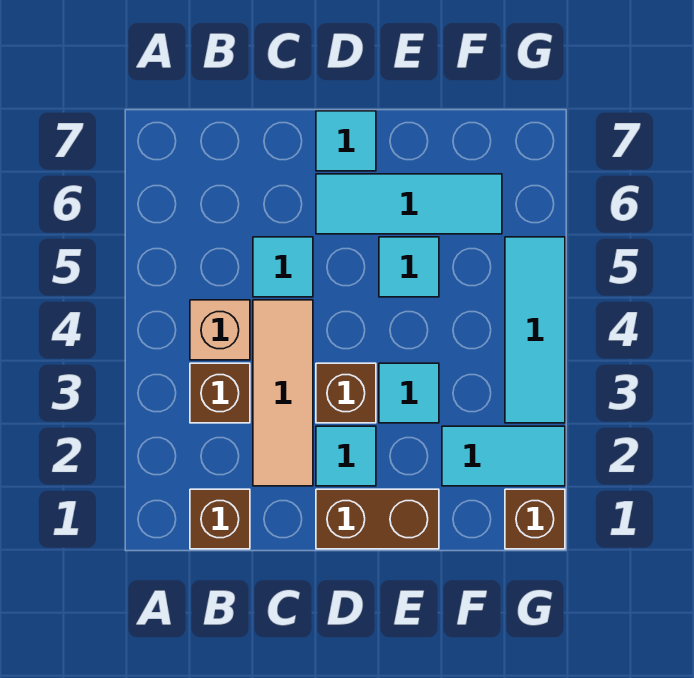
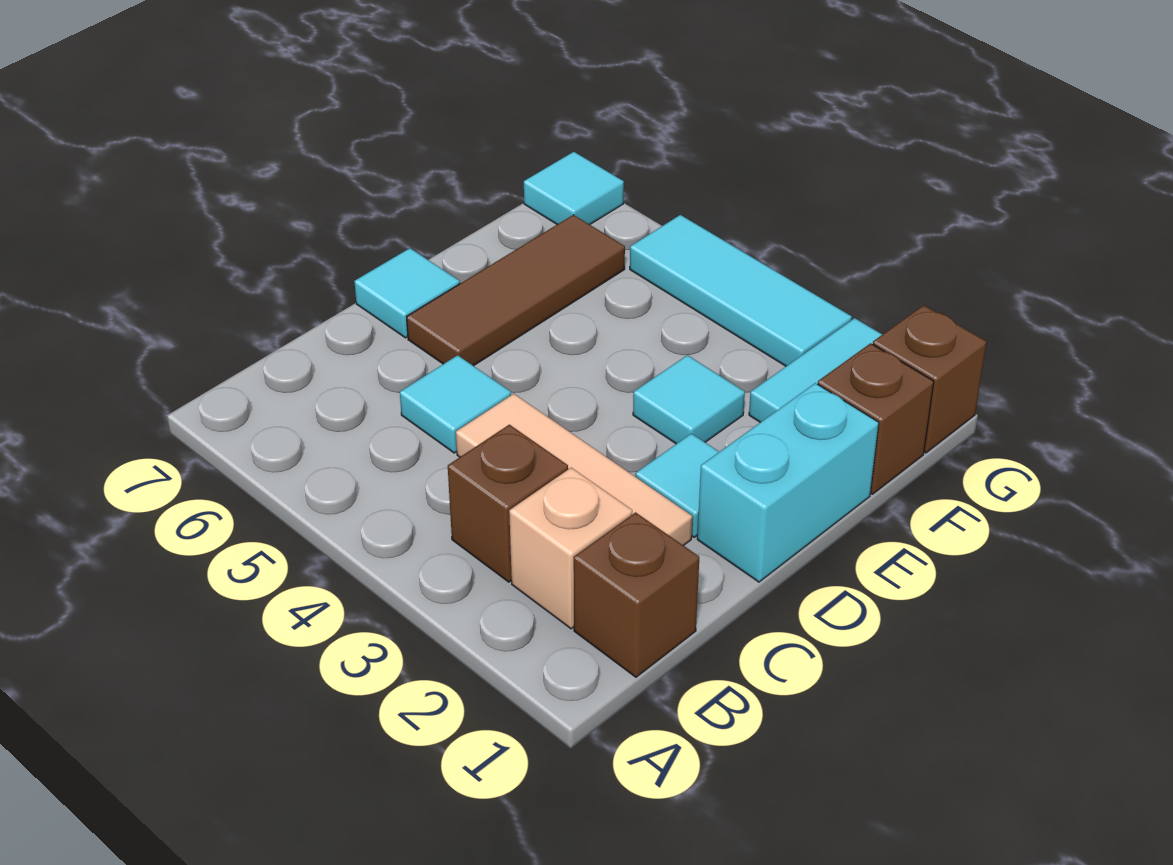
tan brick B4 level 1 -> tan brick B2 level 1
brown brick D1:E1 level 1 -> cyan brick D1:E1 level 1
brown brick D3 level 1 -> brown brick F1 level 1
cyan tile D6:F6 level 1 -> brown tile D6:F6 level 1
cyan tile E5 level 1 -> cyan tile G7 level 1

